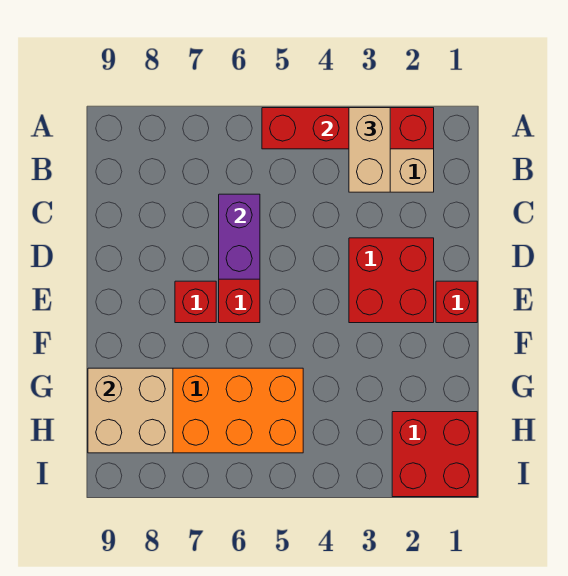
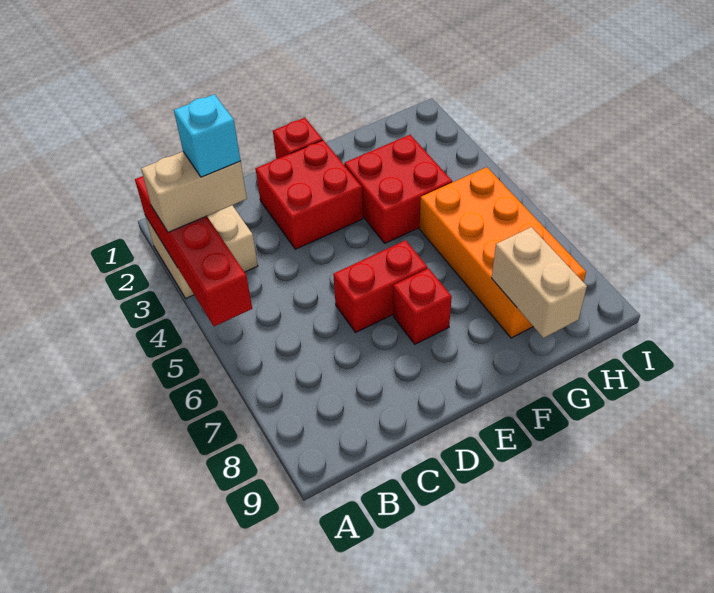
none -> cyan brick B3 level 4
purple brick C6:D6 level 2 -> none
tan brick G8:H9 level 2 -> tan brick G8:G9 level 2
red brick H1:I2 level 1 -> red brick F3:G4 level 1

